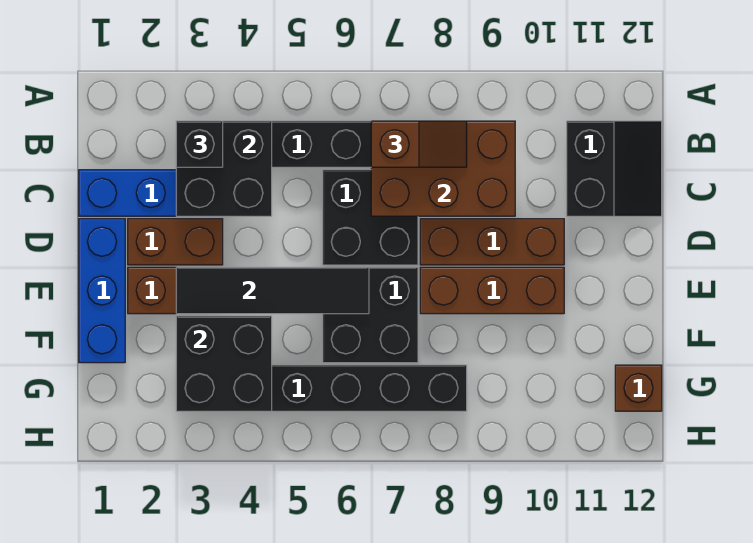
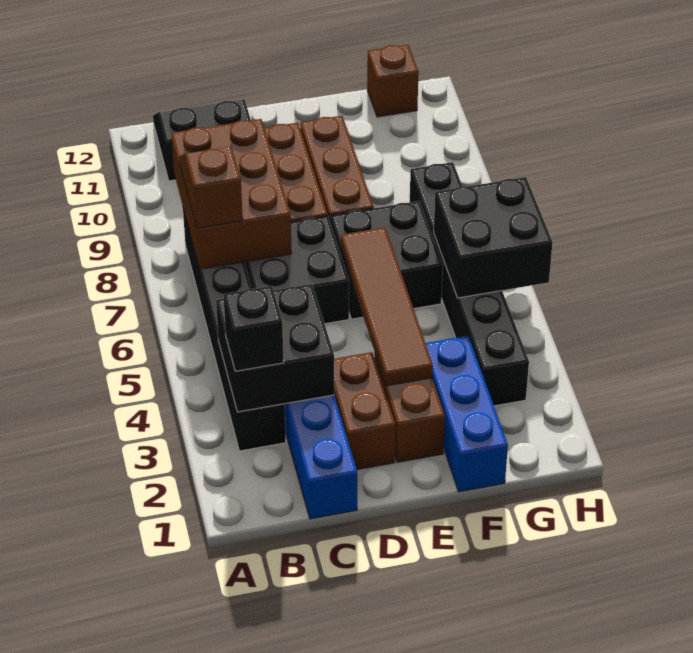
blue brick D1:F1 level 1 -> blue brick F1:F3 level 1
black tile E3:E6 level 2 -> brown tile E3:E6 level 2
black brick F3:G4 level 2 -> black brick G5:H6 level 2

